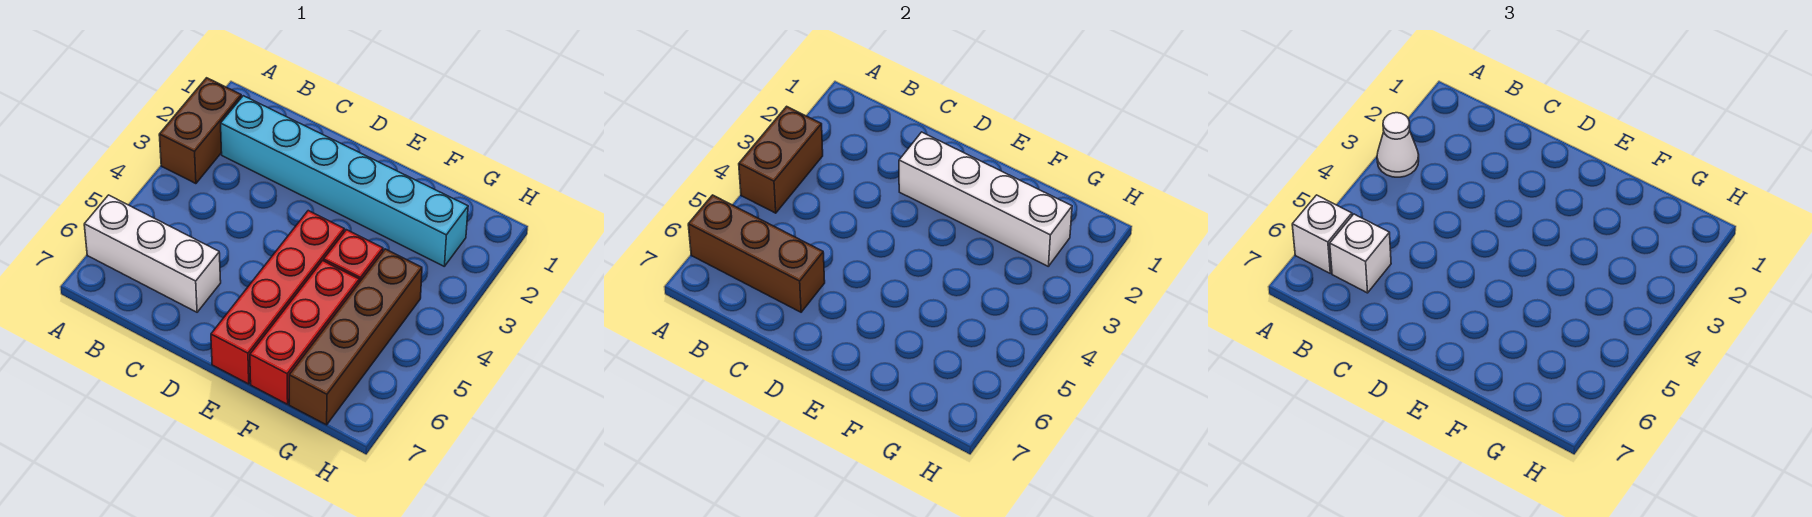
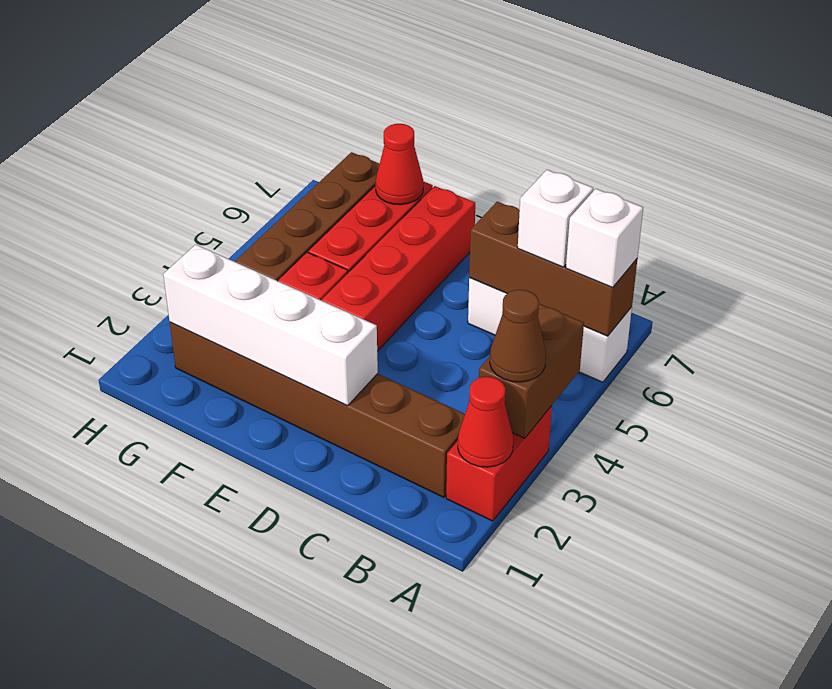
brown brick A2:A3 level 1 -> red brick A2:A3 level 1
none -> red cone A2 level 2
white cone A3 level 3 -> brown cone A3 level 3
cyan brick B2:G2 level 1 -> brown brick B2:G2 level 1
none -> red cone F7 level 2

